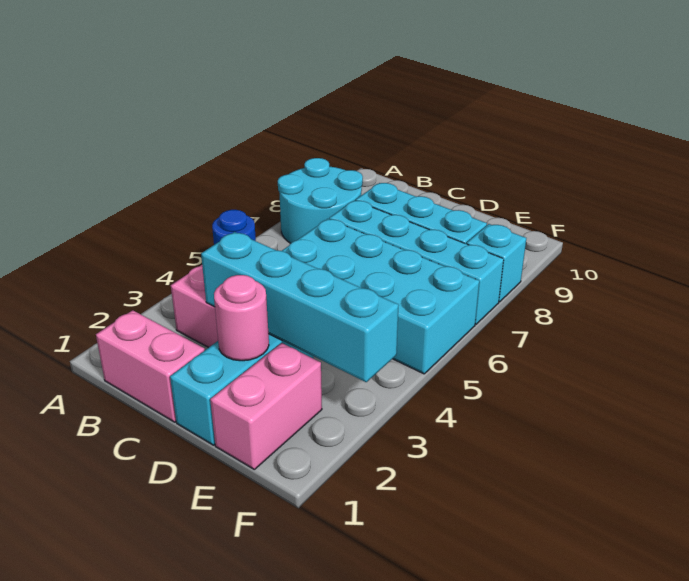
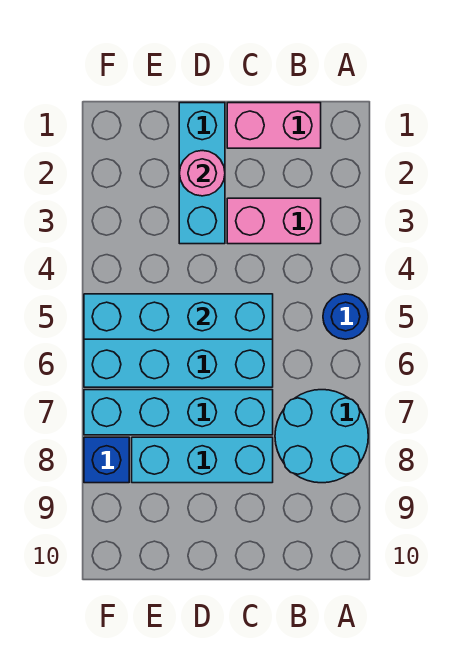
cyan brick C3:F3 level 2 -> cyan brick C5:F5 level 2
pink brick E1:E2 level 1 -> none
cyan brick F8 level 1 -> blue brick F8 level 1

